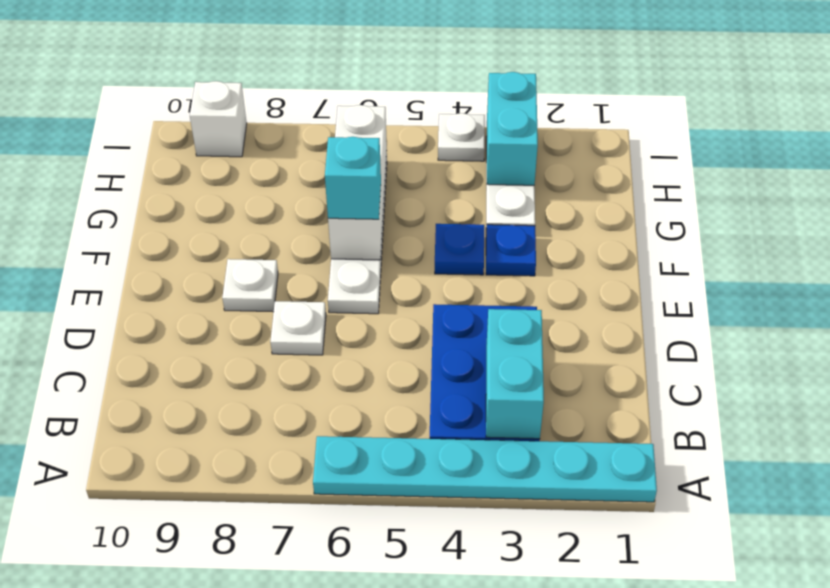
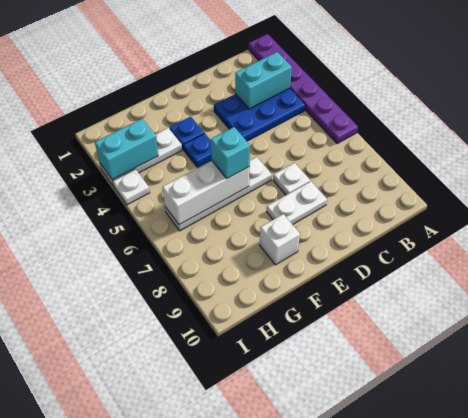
cyan plate A1:A6 level 1 -> purple plate A1:A6 level 1
white plate E8 level 1 -> white plate D8:E8 level 1
white brick I9 level 1 -> white brick F9 level 1

